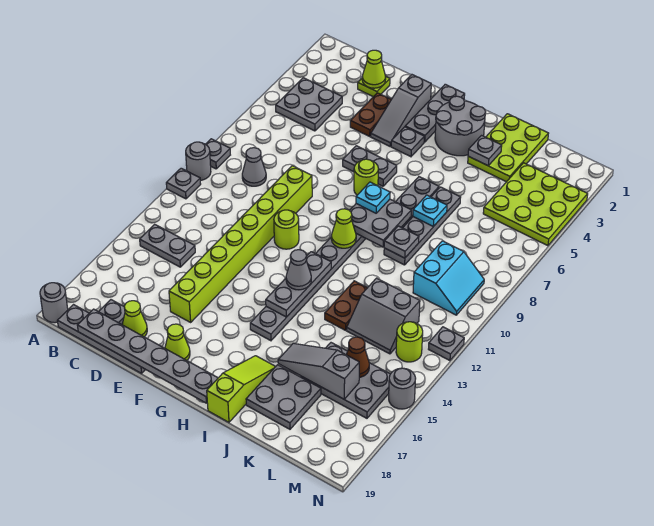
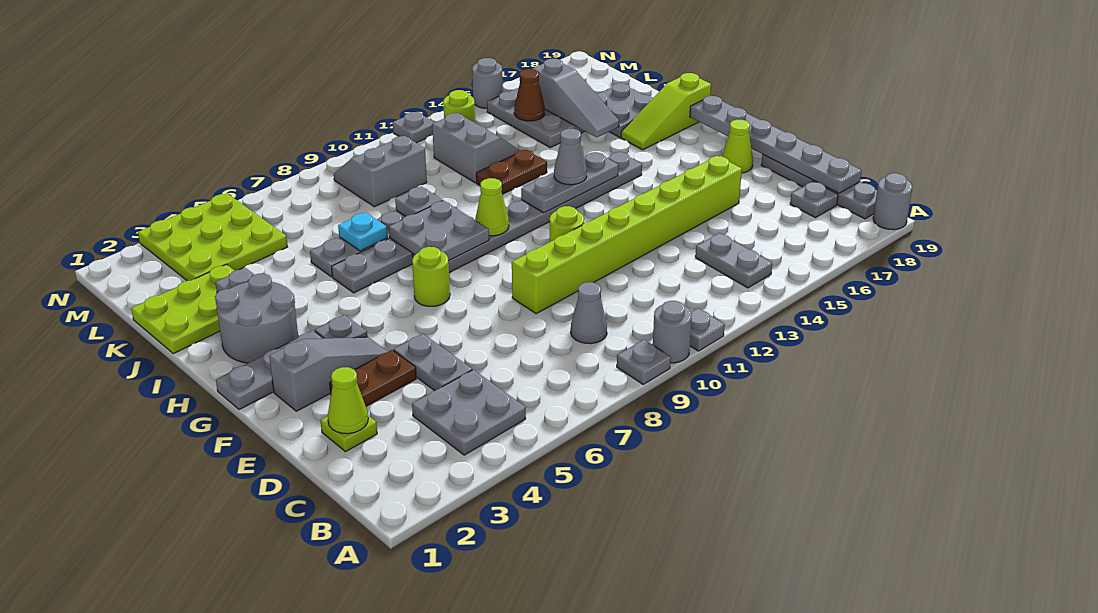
lime cone D18 level 1 -> none
grey plate F6:G6 level 1 -> grey plate D5:E5 level 1
cyan plate H8 level 3 -> none
cyan slope L9:M10 level 1 top L -> grey slope L9:M10 level 1 top L

